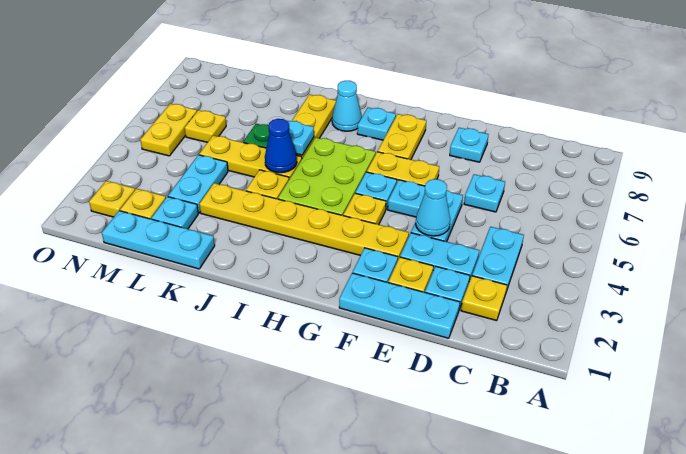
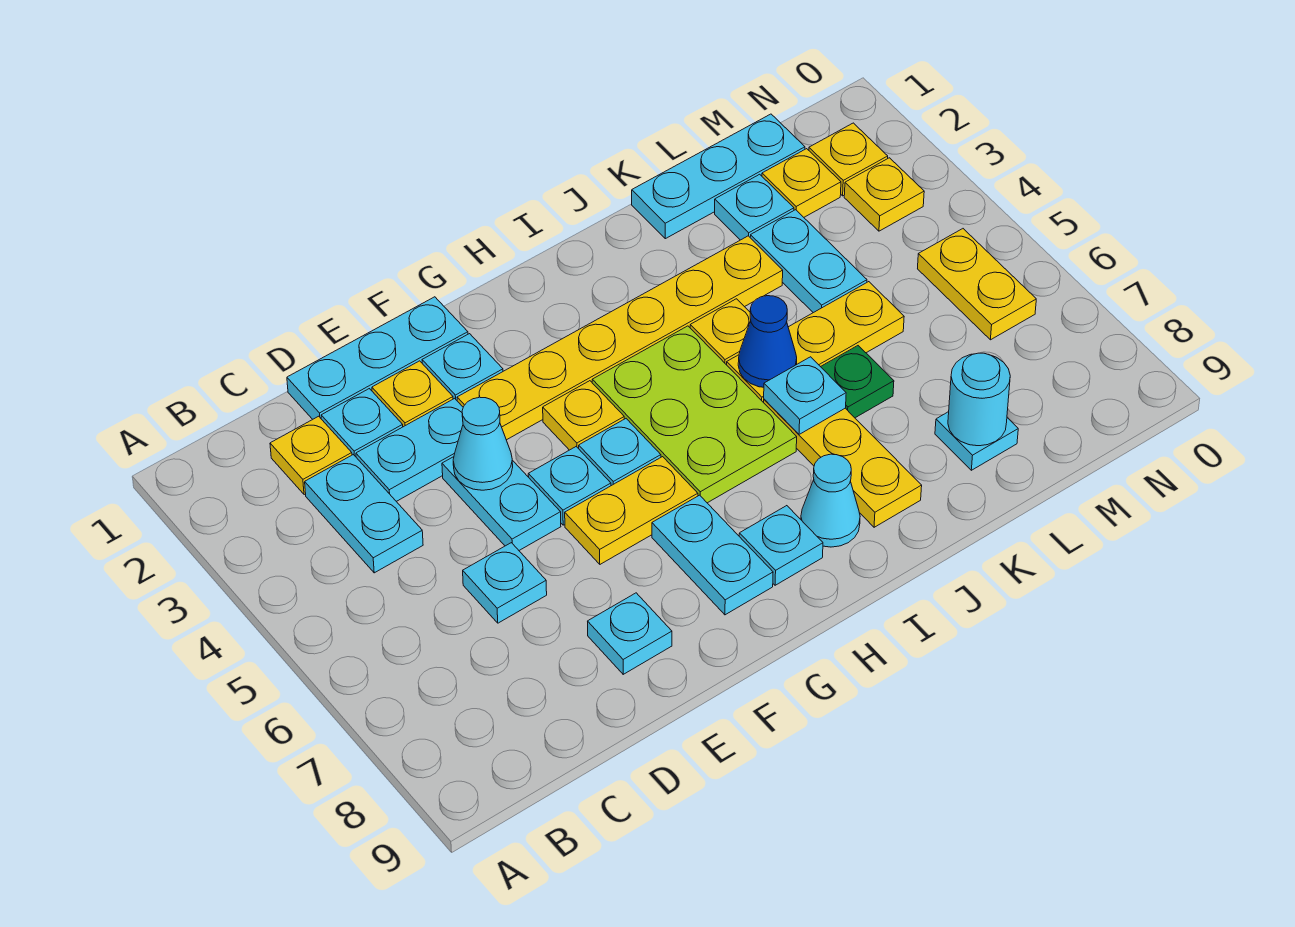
yellow plate G7:G8 level 1 -> cyan plate G7:G8 level 1
none -> cyan plate L8 level 1
none -> cyan round brick L8 level 2
yellow plate M6 level 1 -> yellow plate N3 level 1

